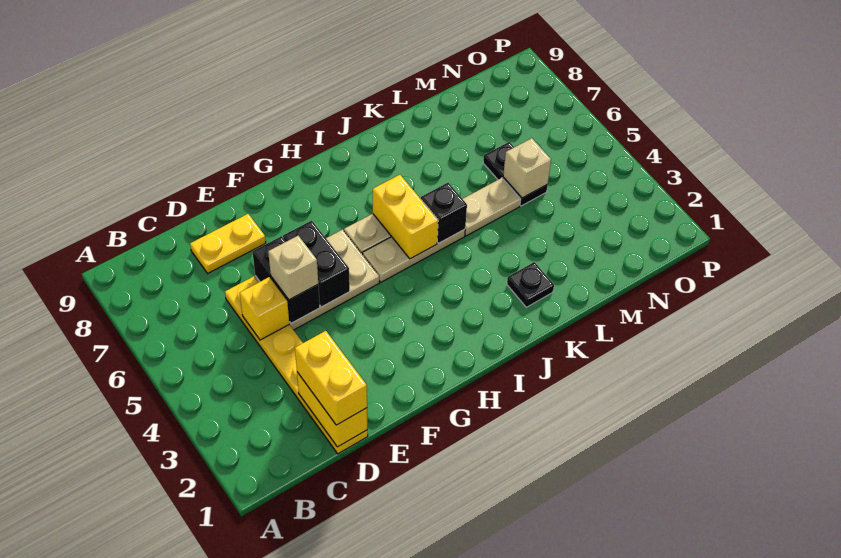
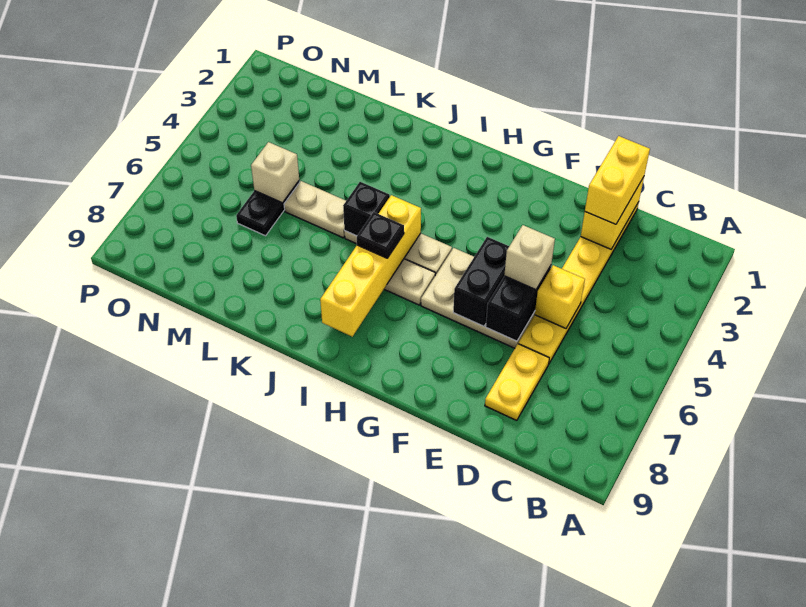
yellow plate D8:E8 level 1 -> yellow plate D7:D8 level 1
yellow brick I5:I6 level 2 -> yellow brick I5:I8 level 2
black plate K2 level 1 -> black plate I6 level 3

